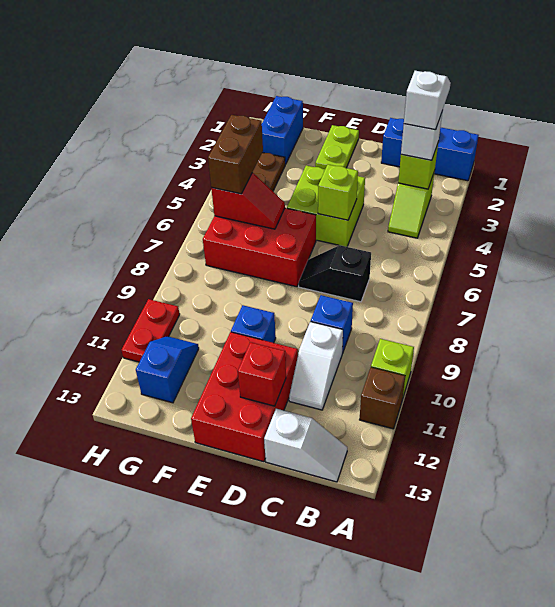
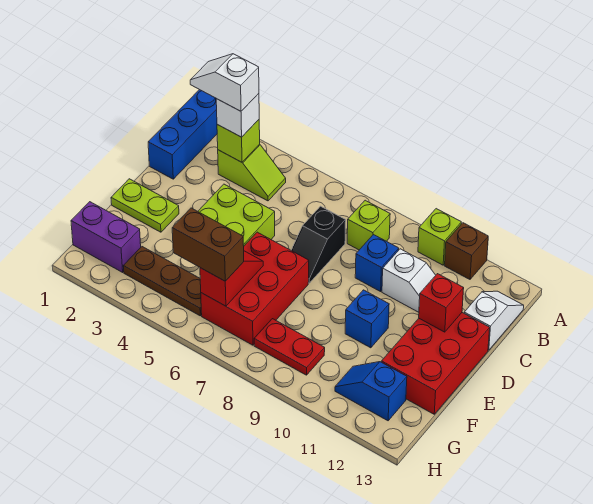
lime brick D5 level 2 -> lime brick B8 level 1
red brick D11:E13 level 1 -> red brick D12:F13 level 1
blue brick G1:G2 level 1 -> purple brick G1:G2 level 1
red plate H10:H11 level 1 -> red plate G8:G9 level 1

